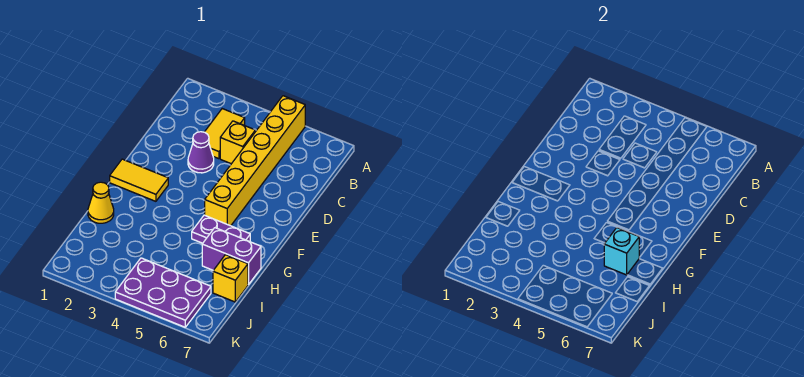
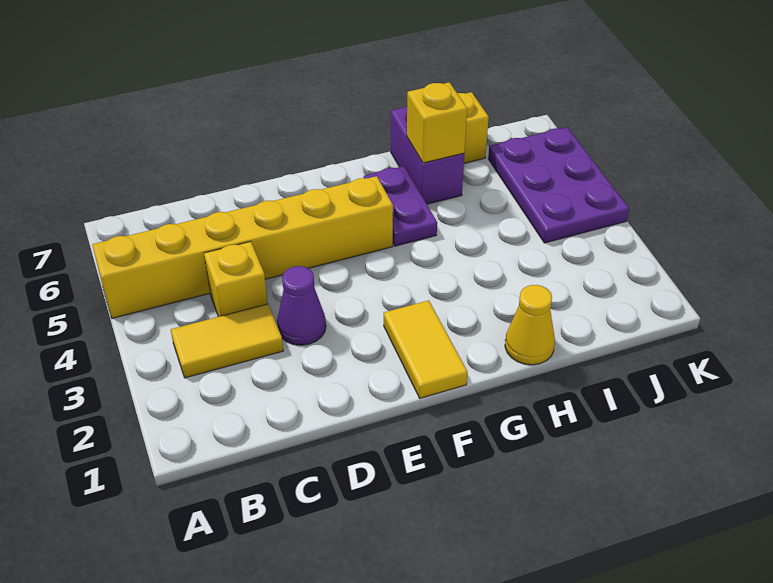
cyan brick H6 level 2 -> yellow brick H6 level 2

